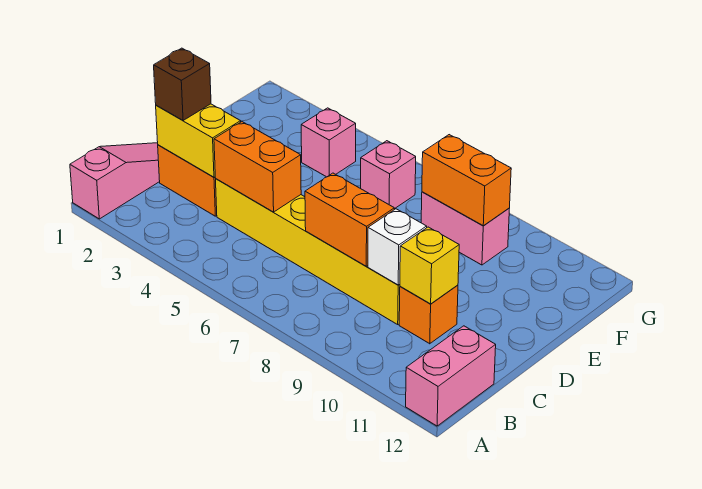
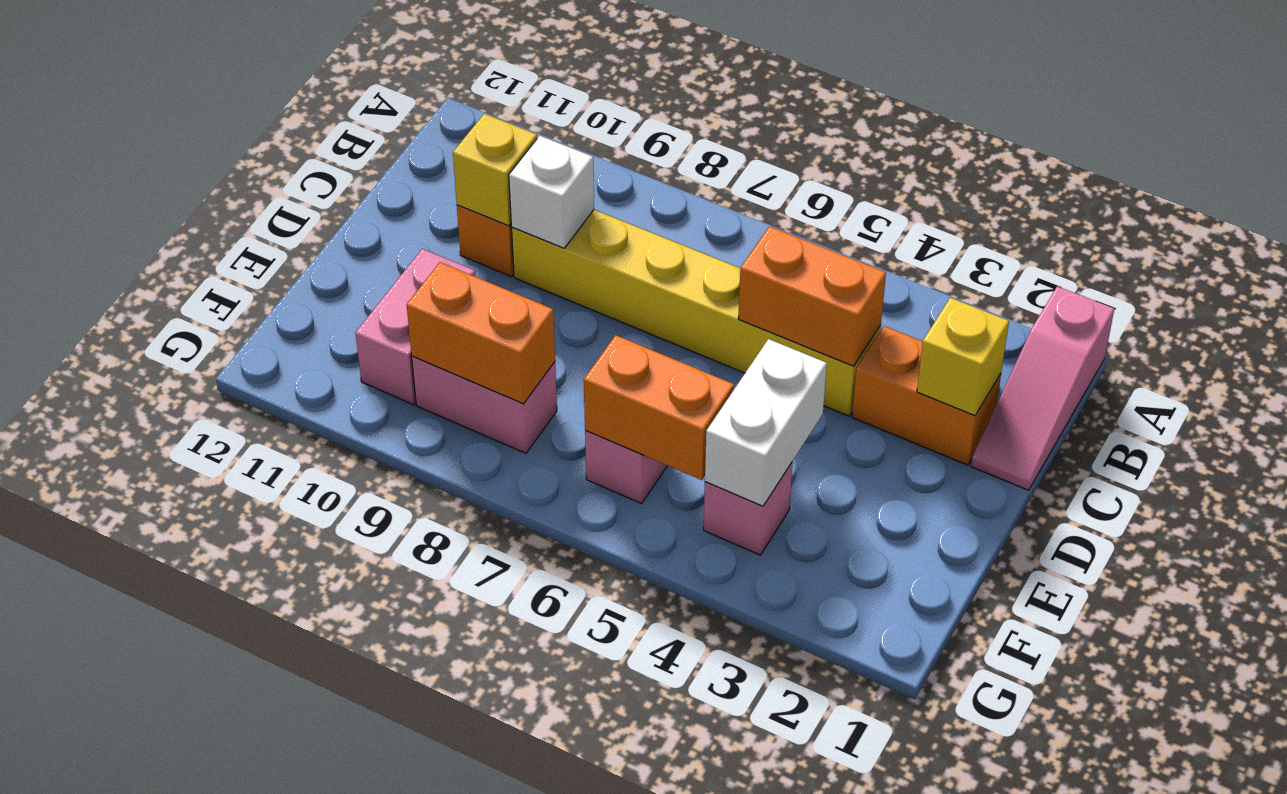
pink brick A12:B12 level 1 -> pink brick E10:F10 level 1
yellow brick C2:C3 level 2 -> yellow brick C2 level 2
brown brick C2 level 3 -> none
orange brick C7:C8 level 2 -> orange brick F5:F6 level 2
none -> white brick E4:F4 level 2

